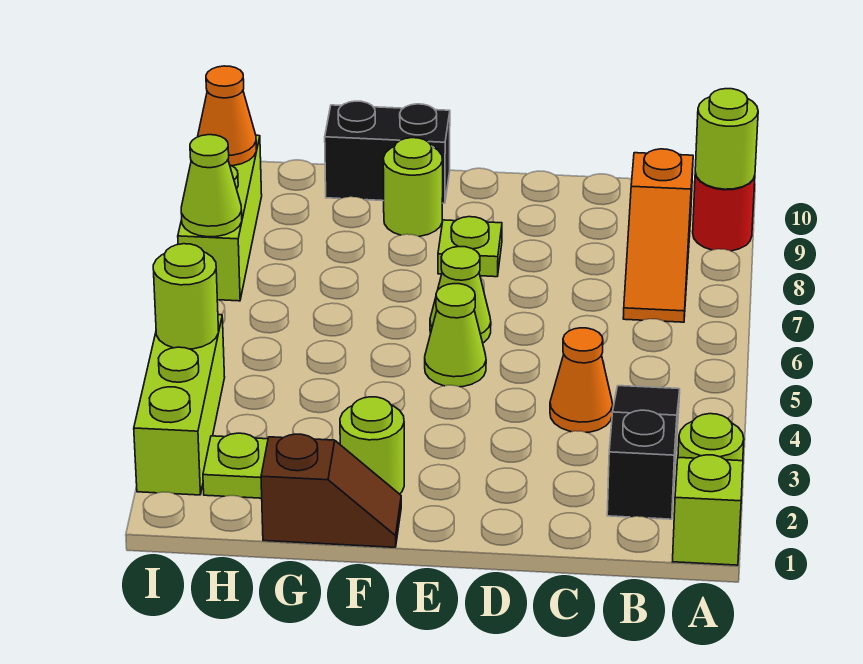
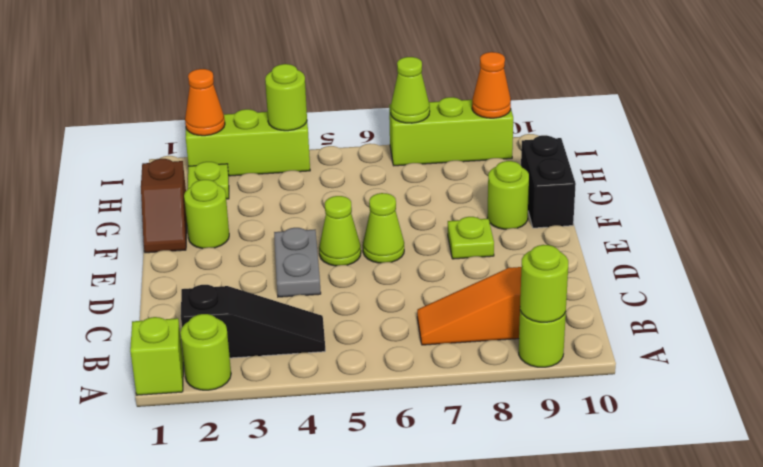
red round brick A9 level 1 -> lime round brick A9 level 1
orange cone C4 level 1 -> orange cone I2 level 2
none -> grey plate D4:E4 level 1

